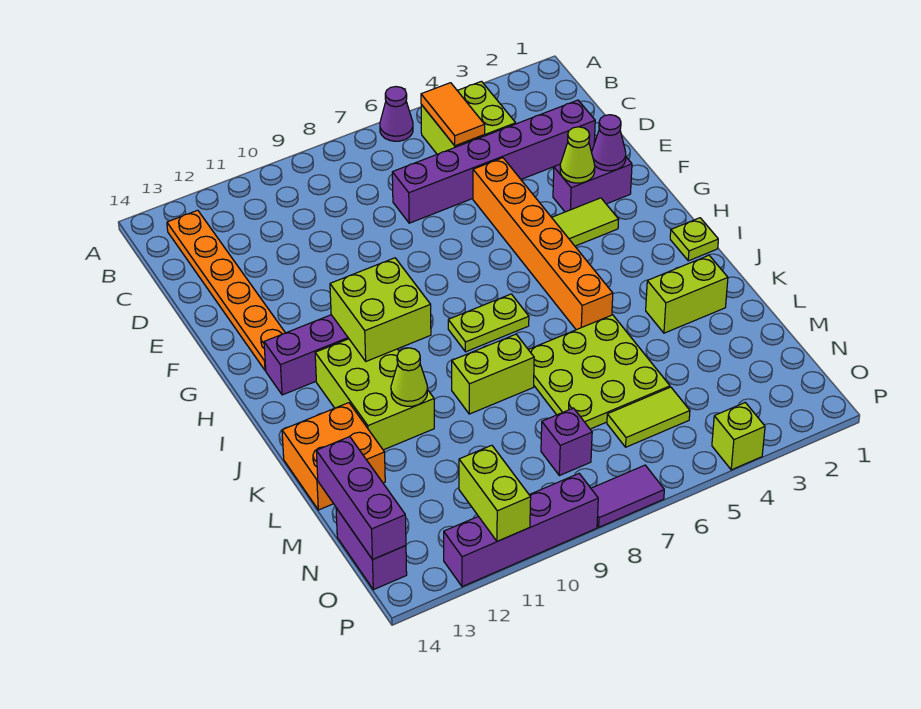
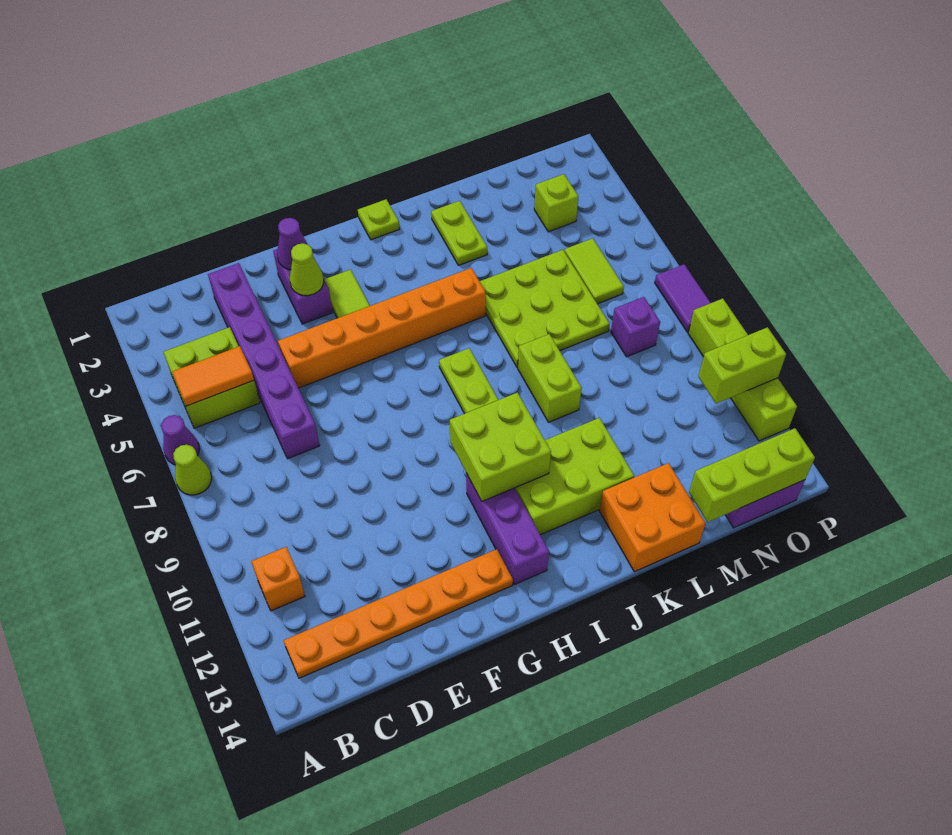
none -> orange brick B11 level 1
lime brick K2:K3 level 1 -> lime plate K2:K3 level 1
lime cone K11 level 2 -> lime cone A7 level 1
purple brick M14:O14 level 2 -> lime brick M14:O14 level 2
lime brick P4 level 1 -> lime brick N3 level 1
purple brick P9:P12 level 1 -> lime brick P9:P12 level 1

